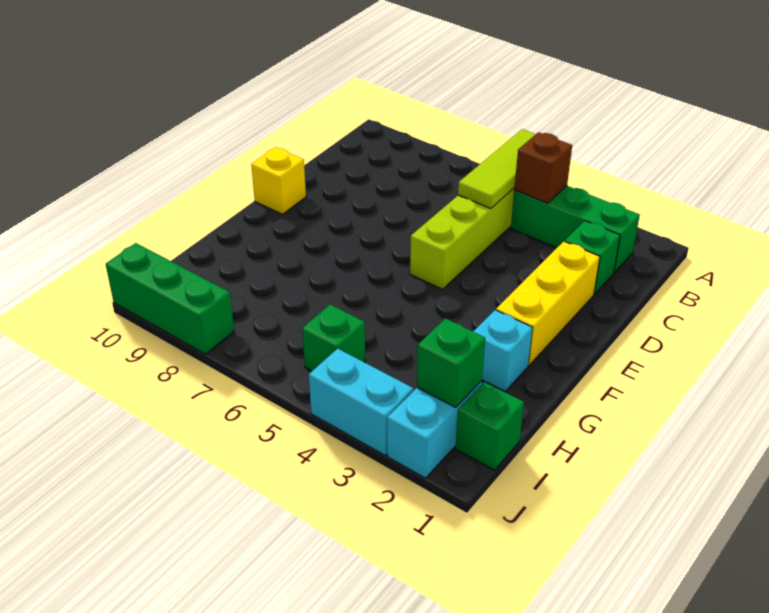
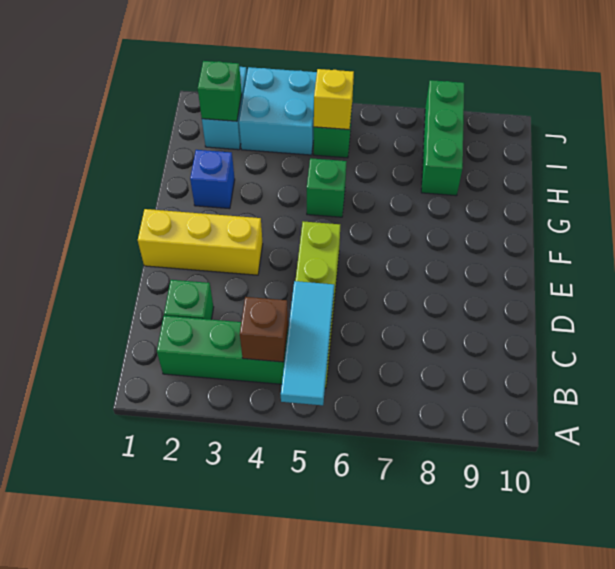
lime tile A5:C5 level 2 -> cyan tile A5:C5 level 2
yellow brick D2:F2 level 1 -> yellow brick E1:E3 level 1
yellow brick E10 level 1 -> yellow brick I5 level 2
cyan brick G2 level 1 -> blue brick G2 level 1
green brick I1 level 1 -> green brick G5 level 1
cyan brick J3:J4 level 1 -> cyan brick I3:J4 level 1
green brick J8:J10 level 1 -> green brick H8:J8 level 1

